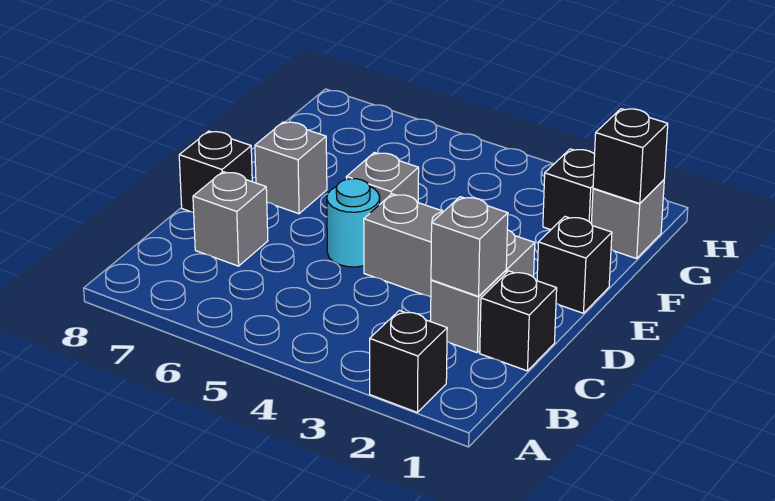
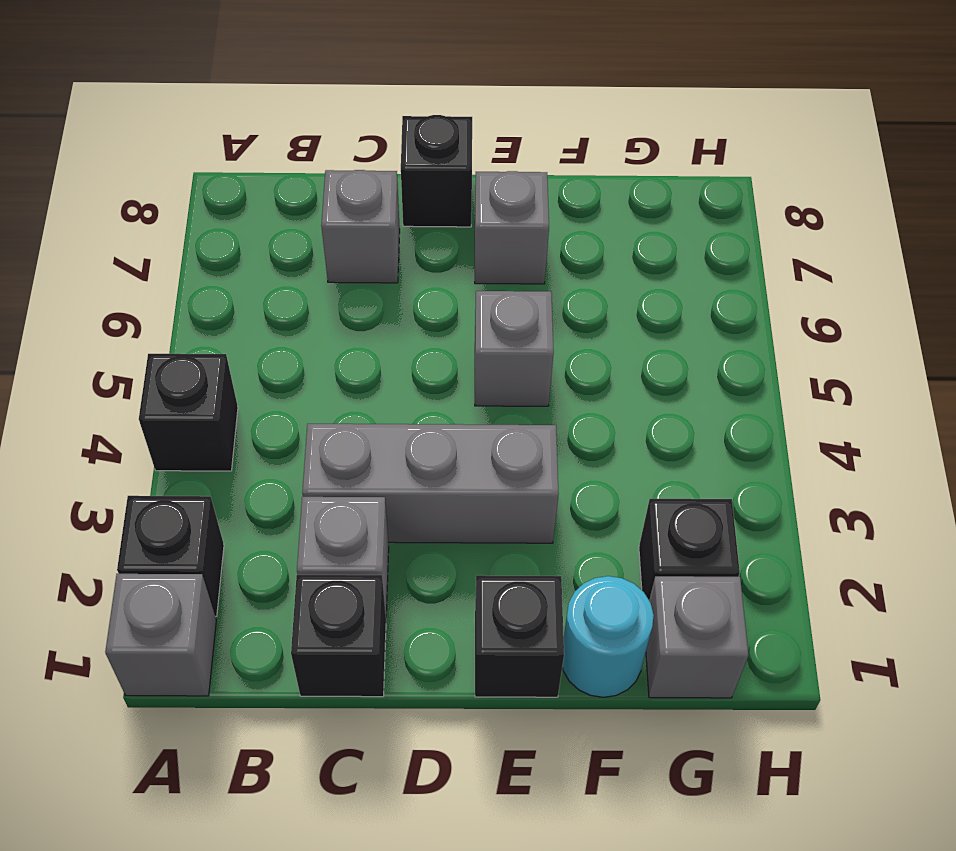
grey brick C2 level 2 -> grey brick A1 level 1
grey brick D2:D4 level 1 -> grey brick C3:E3 level 1
cyan round brick D5 level 1 -> cyan round brick F1 level 1
black brick G1 level 2 -> black brick A4 level 1

